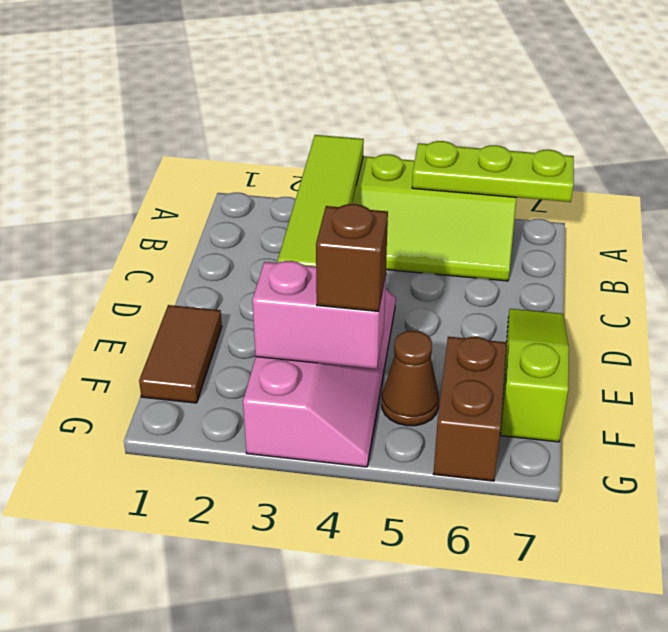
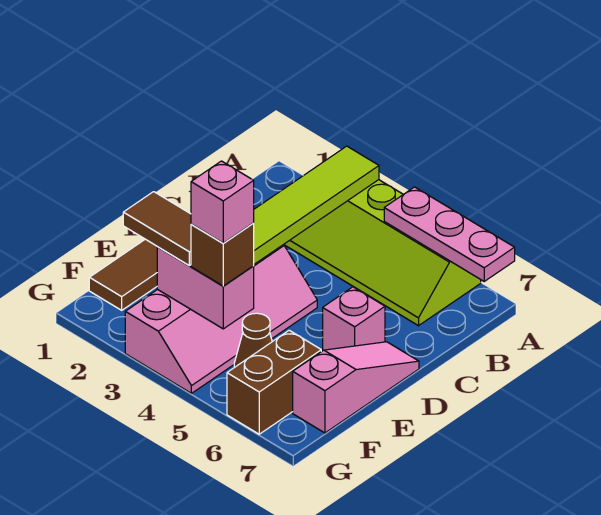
lime plate A5:A7 level 2 -> pink plate A5:A7 level 2
none -> pink brick D6 level 1
lime slope D7:F7 level 1 top F -> pink slope D7:F7 level 1 top F
none -> brown tile F2:F3 level 3
none -> pink brick F4 level 4

